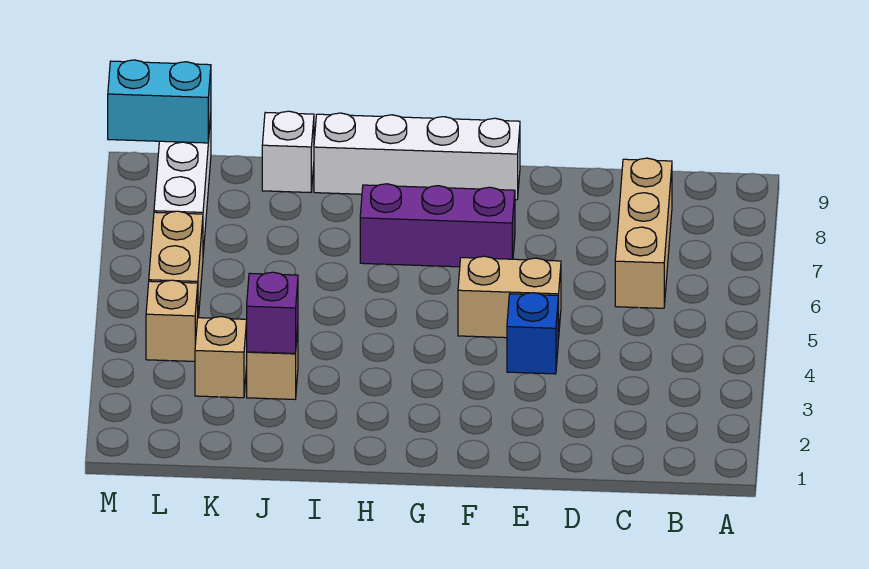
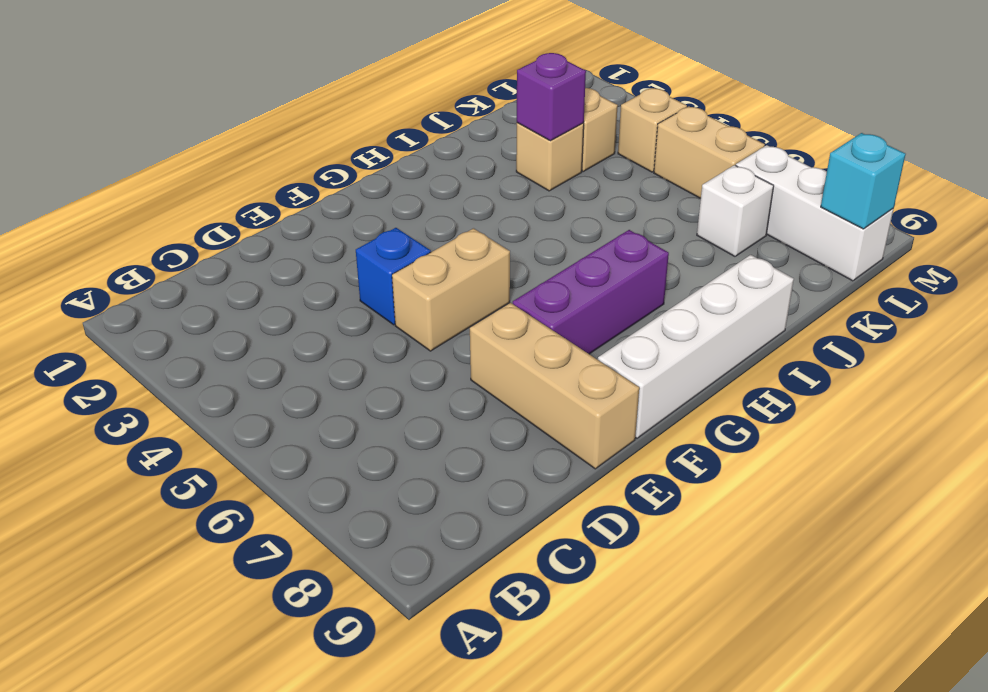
tan brick C6:C8 level 1 -> tan brick E7:E9 level 1
white brick J9 level 1 -> white brick K7 level 1
cyan brick L9:M9 level 2 -> cyan brick L9 level 2

